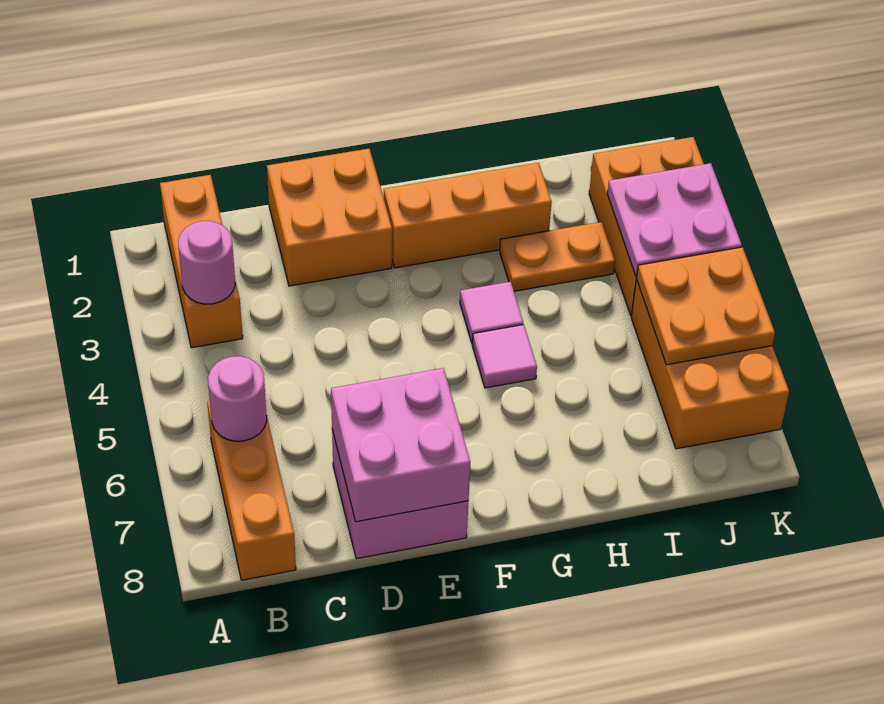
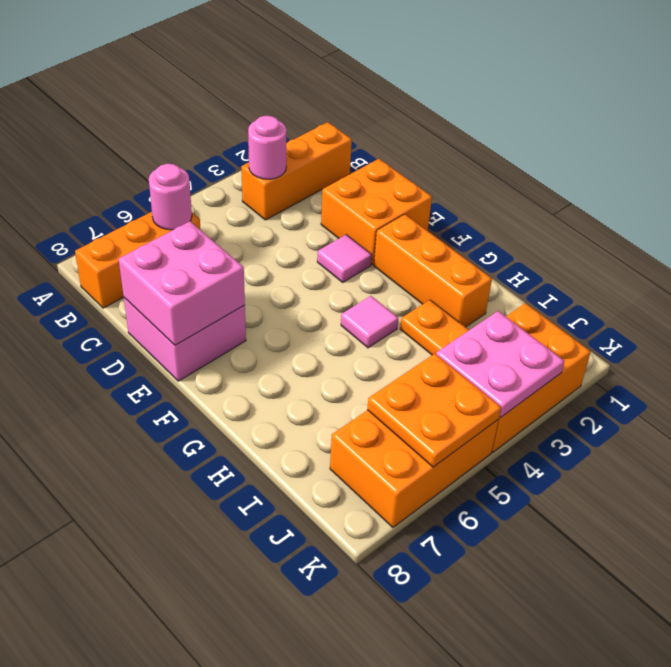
pink tile G5 level 1 -> pink tile E3 level 1

